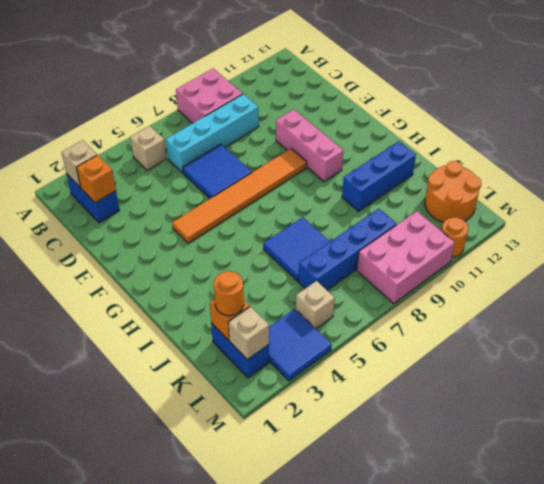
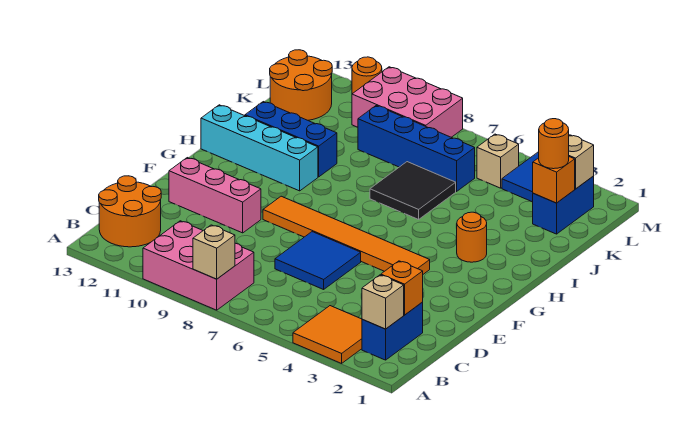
none -> orange tile A3:B4 level 1
pink brick A8:B9 level 1 -> pink brick A8:B10 level 1
tan brick B5 level 1 -> tan brick A8 level 2
none -> orange round brick B12:C13 level 1
cyan brick C6:C9 level 1 -> cyan brick H10:H13 level 1
pink brick E10:G10 level 1 -> pink brick E10:E12 level 1
none -> orange round brick H3 level 1
blue tile I6:J7 level 1 -> black tile I6:J7 level 1

